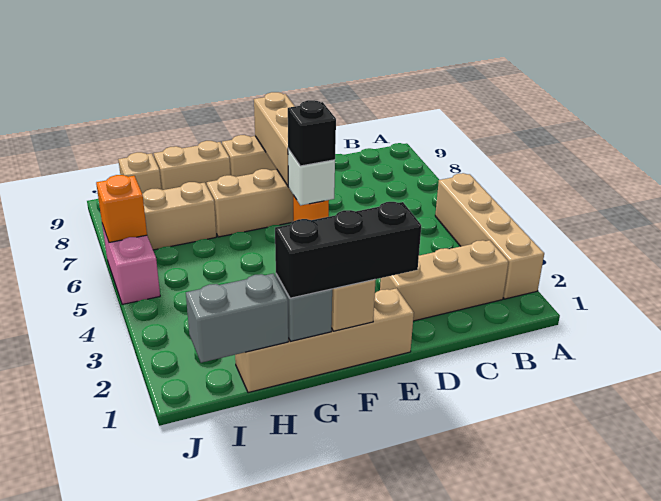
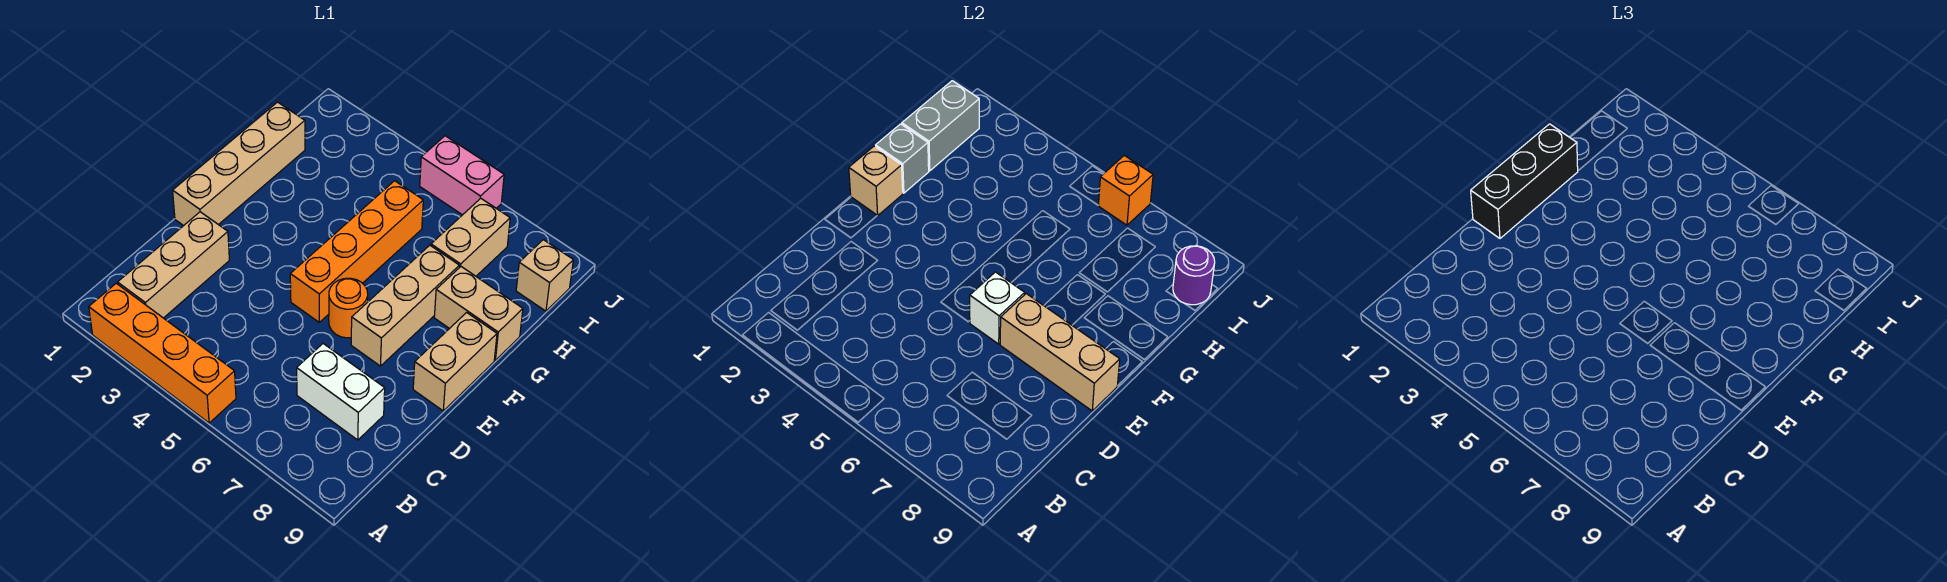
tan brick A2:A5 level 1 -> orange brick A2:A5 level 1
none -> white brick C7:C8 level 1
none -> orange brick E5:H5 level 1
black brick E6 level 3 -> none
tan brick G9:H9 level 1 -> tan brick G8:G9 level 1
none -> purple round brick I9 level 2

